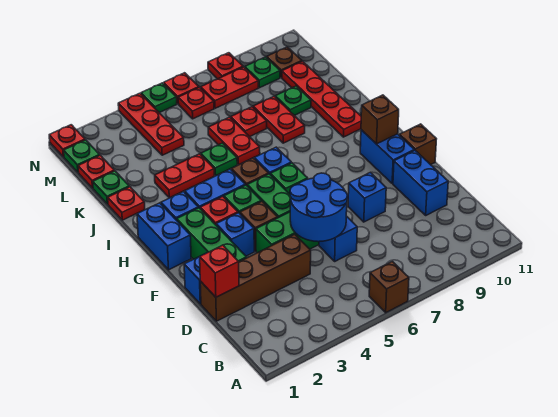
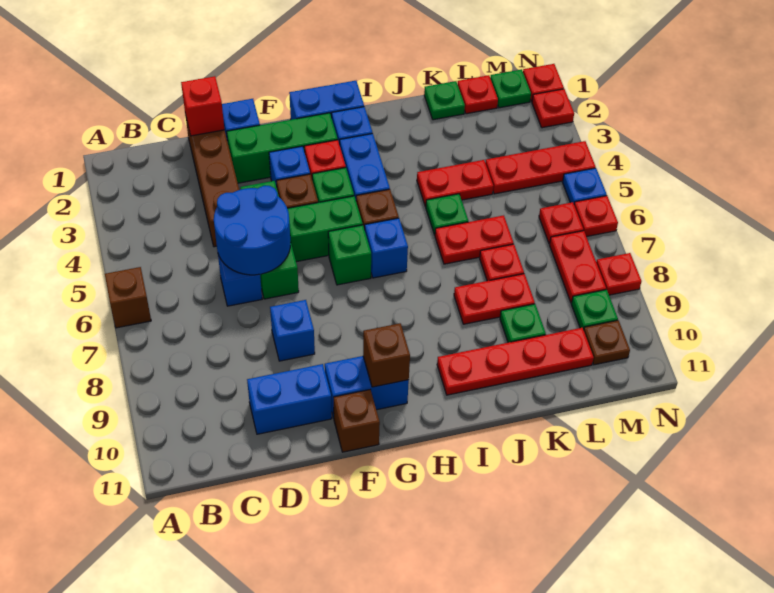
red plate J1 level 1 -> red plate N2 level 1
red plate J3:J4 level 1 -> red plate J4:K4 level 1
green plate N5 level 1 -> blue plate N5 level 1

